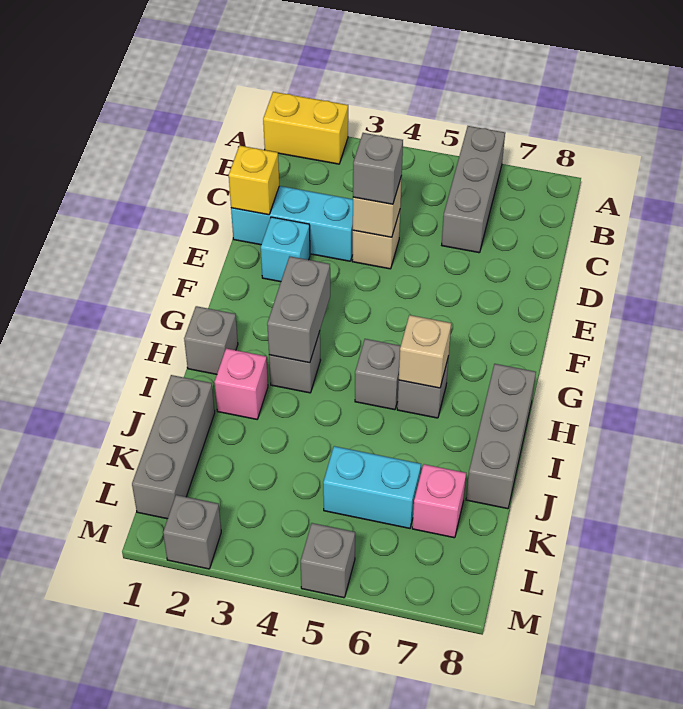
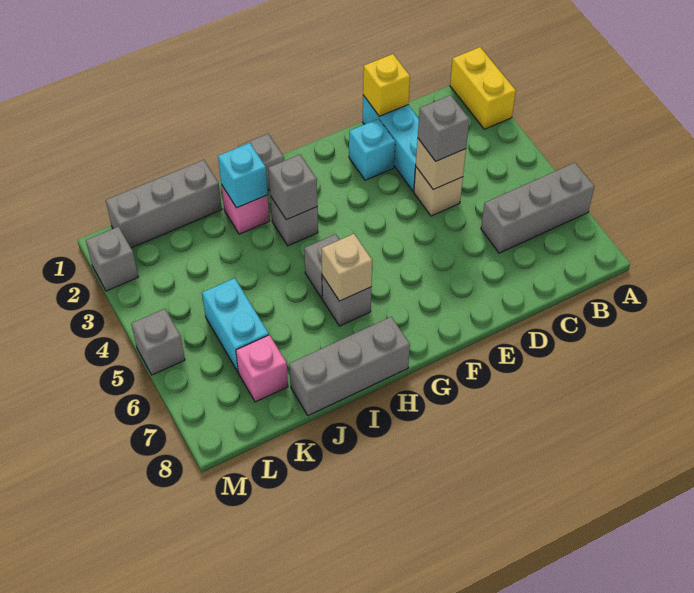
grey brick G3:H3 level 2 -> grey brick H3 level 2
none -> cyan brick I2 level 2

